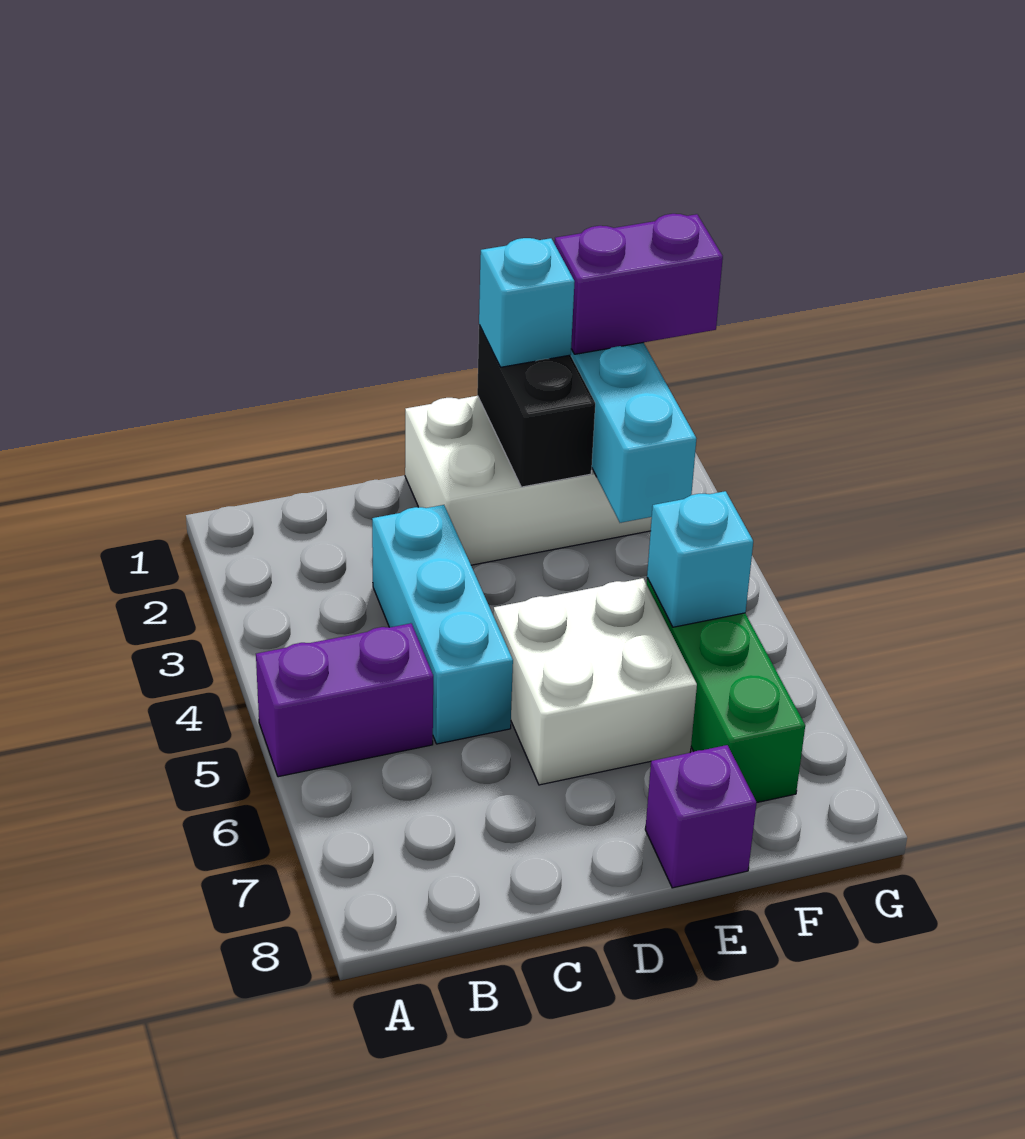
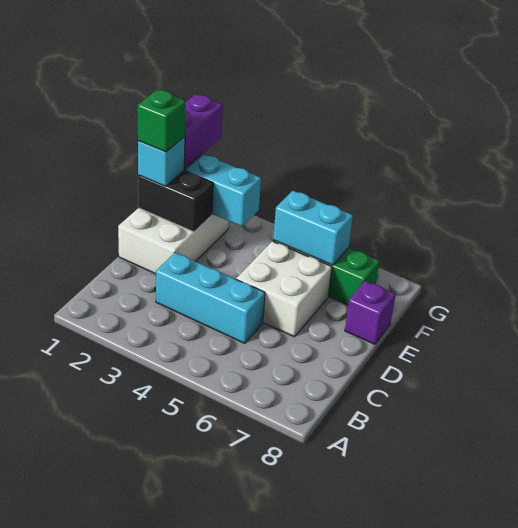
purple brick A5:B5 level 1 -> none
none -> green brick E1 level 4
cyan brick F5 level 2 -> cyan brick F5:F6 level 2

